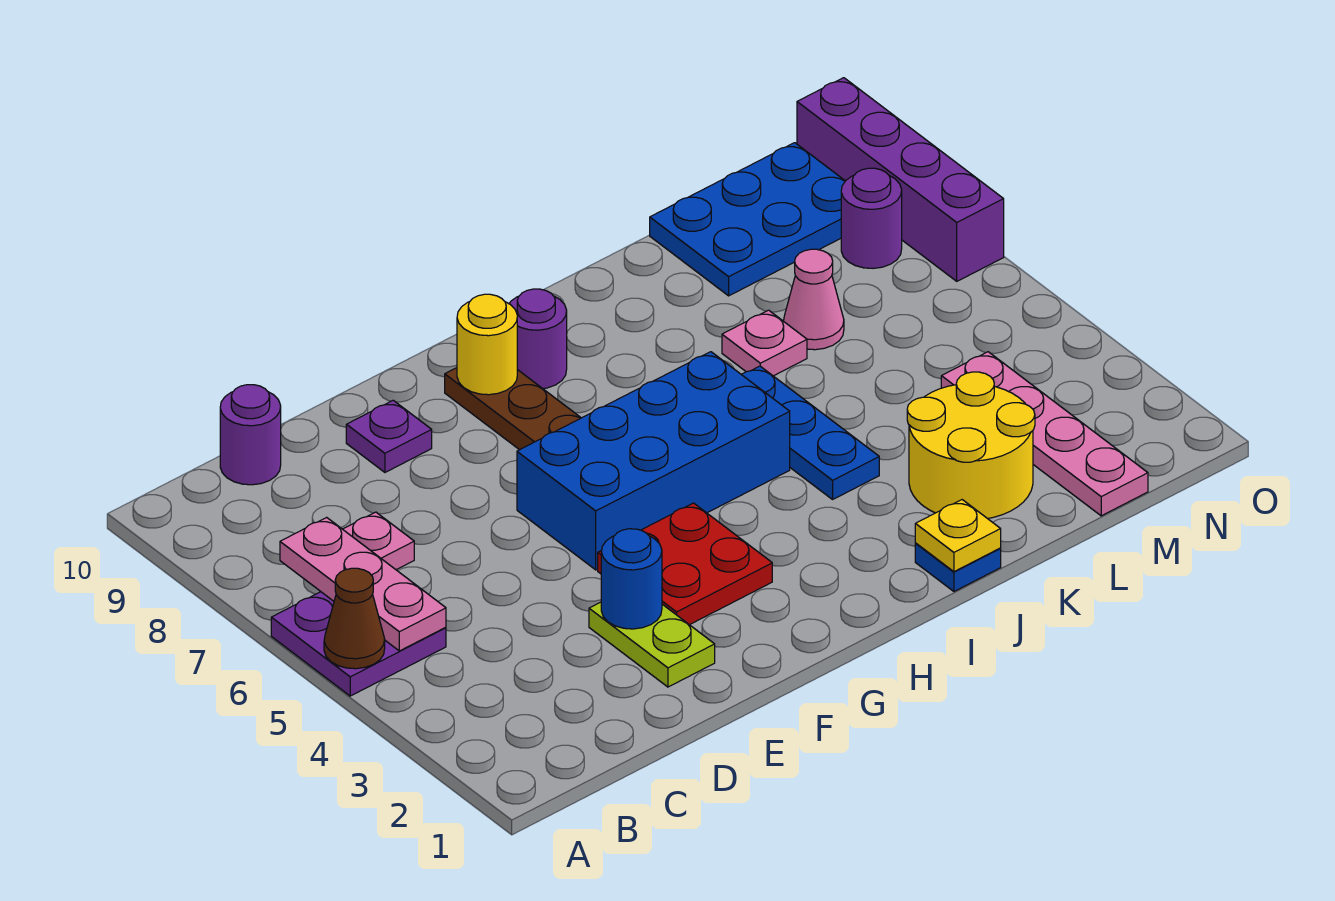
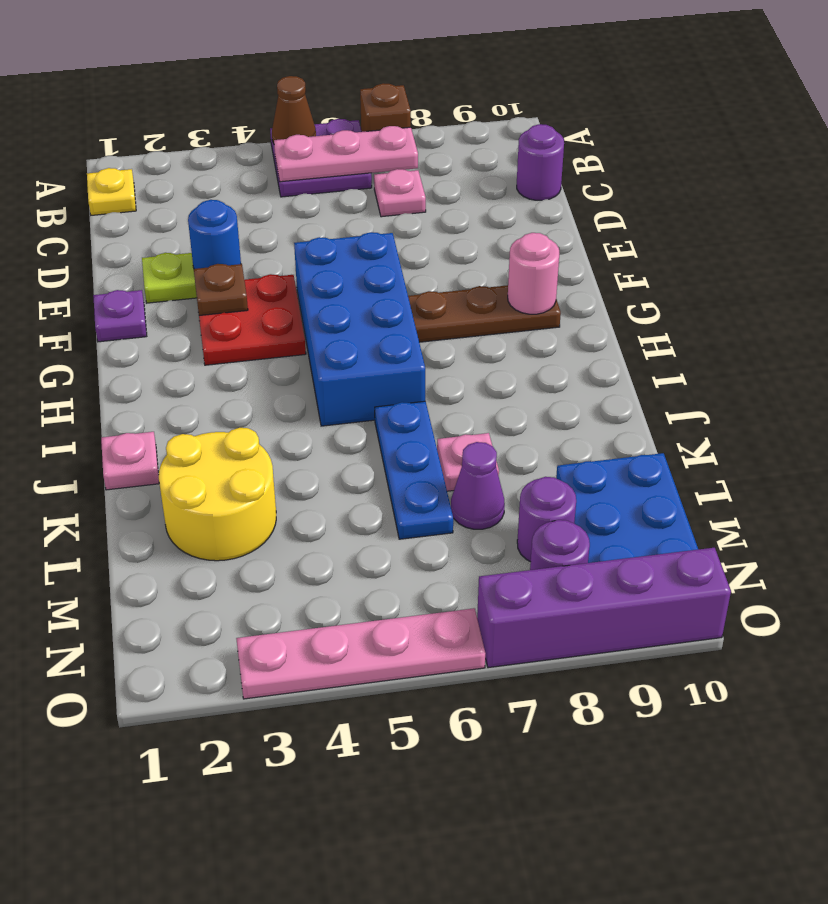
none -> brown brick A7 level 1
purple plate E9 level 1 -> purple plate F1 level 1
none -> brown plate F3 level 2
yellow round brick G9 level 2 -> pink round brick G9 level 2
purple round brick H9 level 1 -> purple round brick M8 level 1
blue plate J1 level 1 -> pink plate J1 level 1
yellow plate J1 level 2 -> yellow plate B1 level 1
blue plate J4:J6 level 1 -> blue plate J6:L6 level 1
pink cone L7 level 1 -> purple cone L7 level 1
pink plate M1:M4 level 1 -> pink plate O3:O6 level 1

